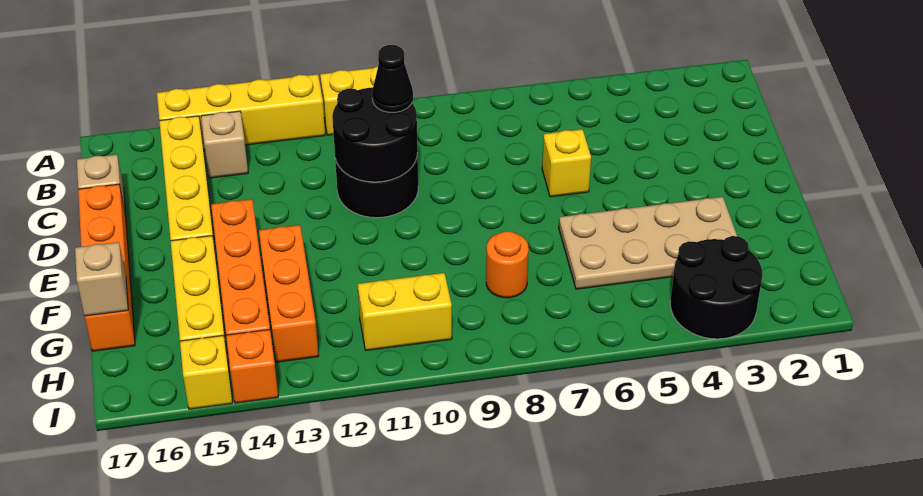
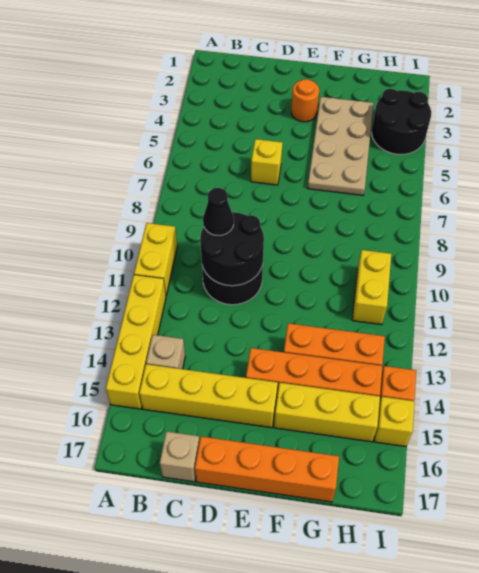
orange round brick G8 level 1 -> orange round brick E3 level 1
tan brick G17 level 2 -> none

